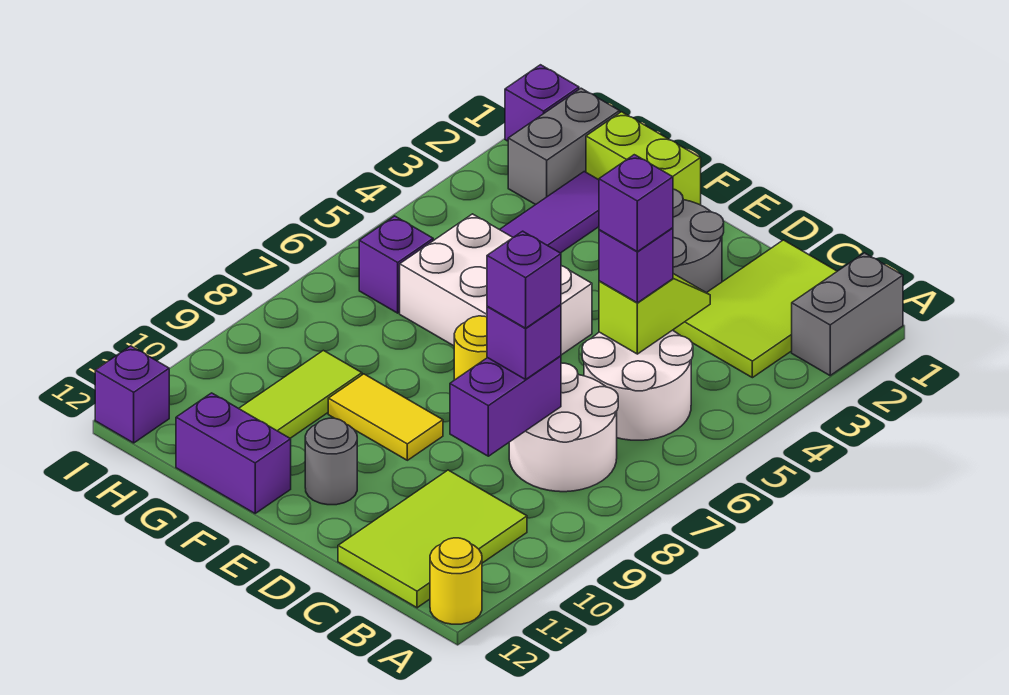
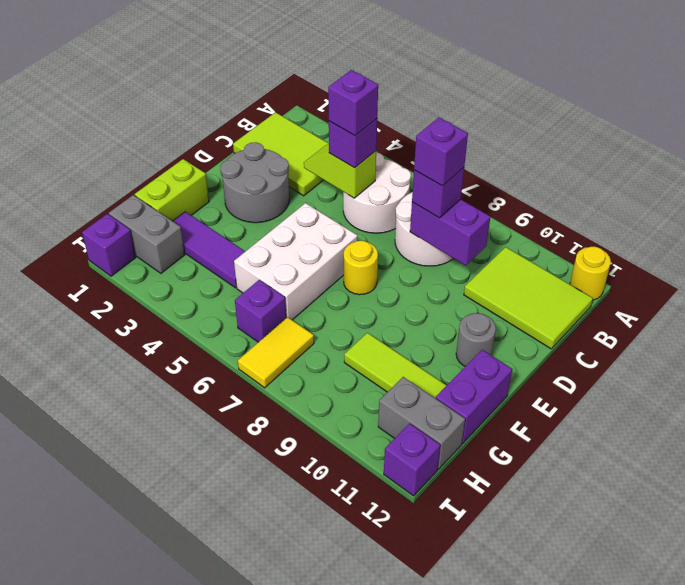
grey brick A1:A2 level 1 -> grey brick H11:H12 level 1
yellow tile E9:F9 level 1 -> yellow tile H7:I7 level 1

